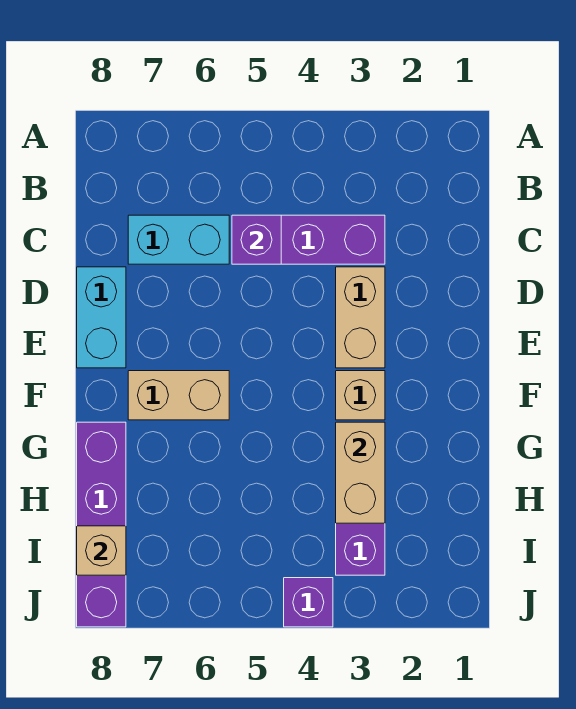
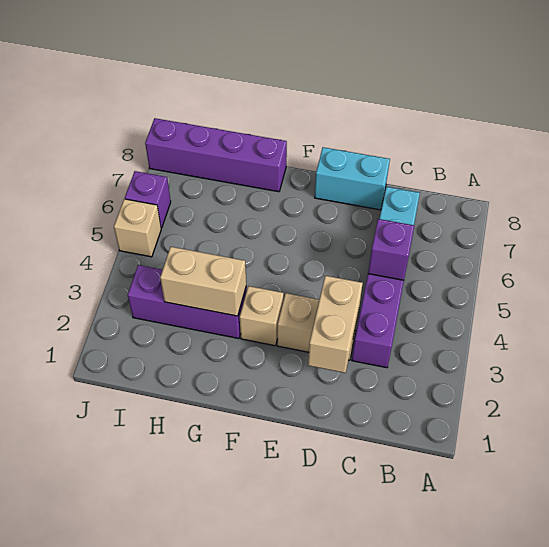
tan brick F6:F7 level 1 -> tan brick D2:D3 level 2
tan brick I8 level 2 -> tan brick J5 level 1
purple brick J4 level 1 -> purple brick J6 level 1

